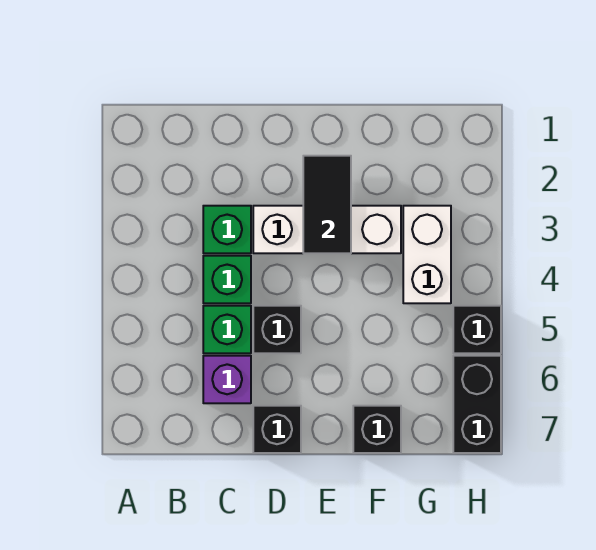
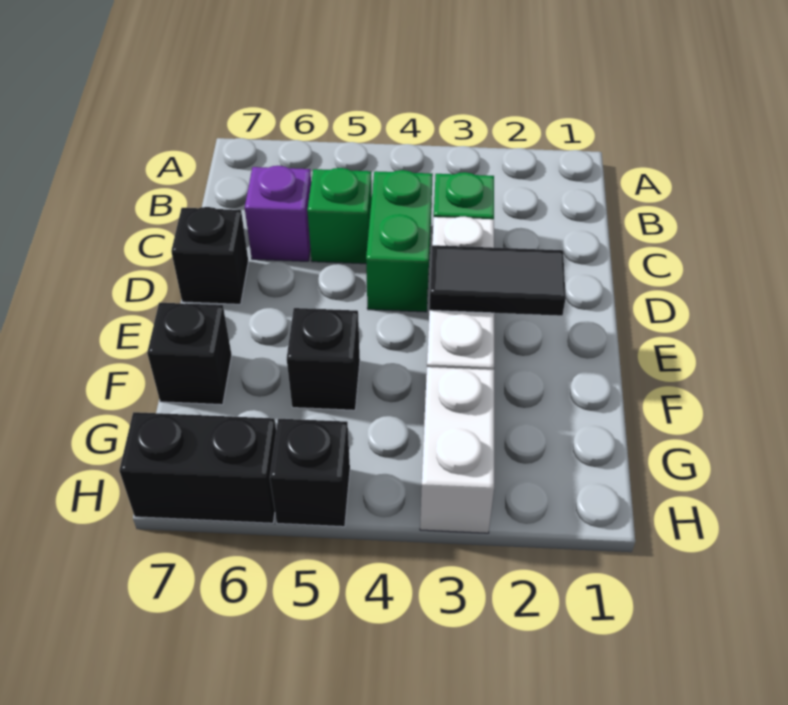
green brick C4 level 1 -> green brick C4:D4 level 1
black brick D5 level 1 -> black brick F5 level 1
white brick G3:G4 level 1 -> white brick G3:H3 level 1

